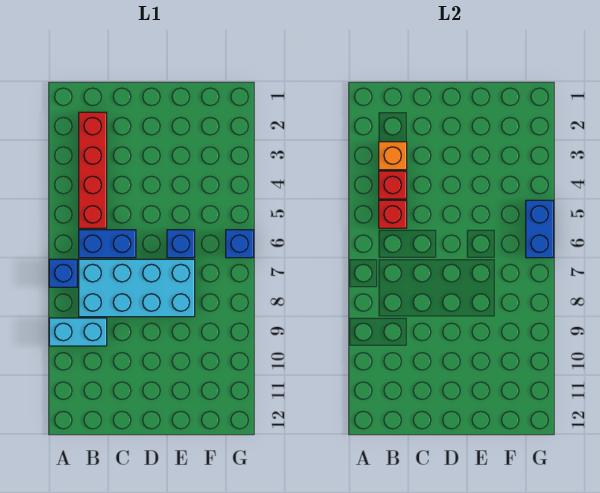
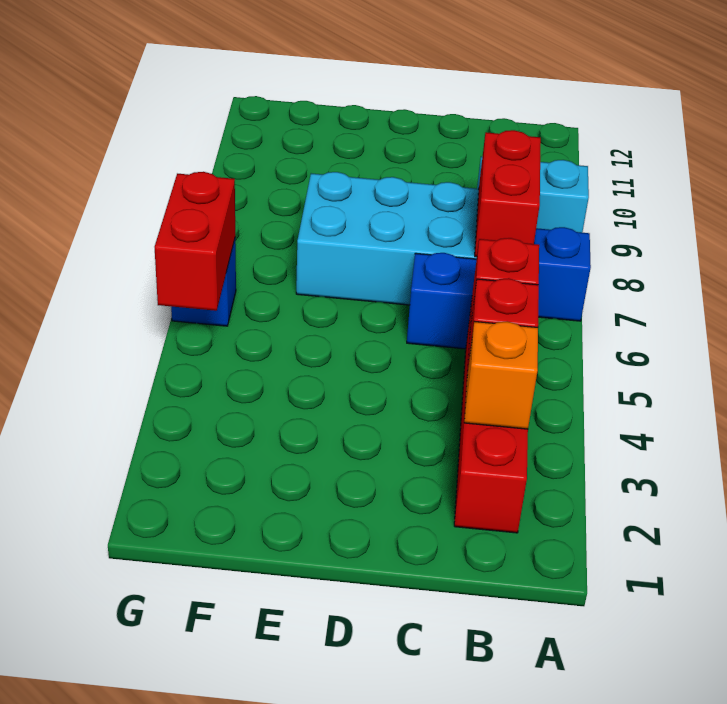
none -> red brick B7:B8 level 2
blue brick E6 level 1 -> none
blue brick G5:G6 level 2 -> red brick G5:G6 level 2

